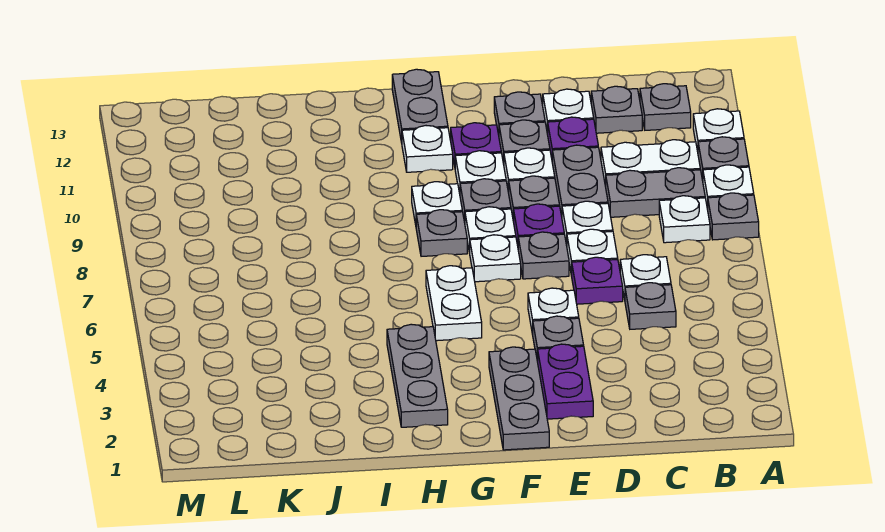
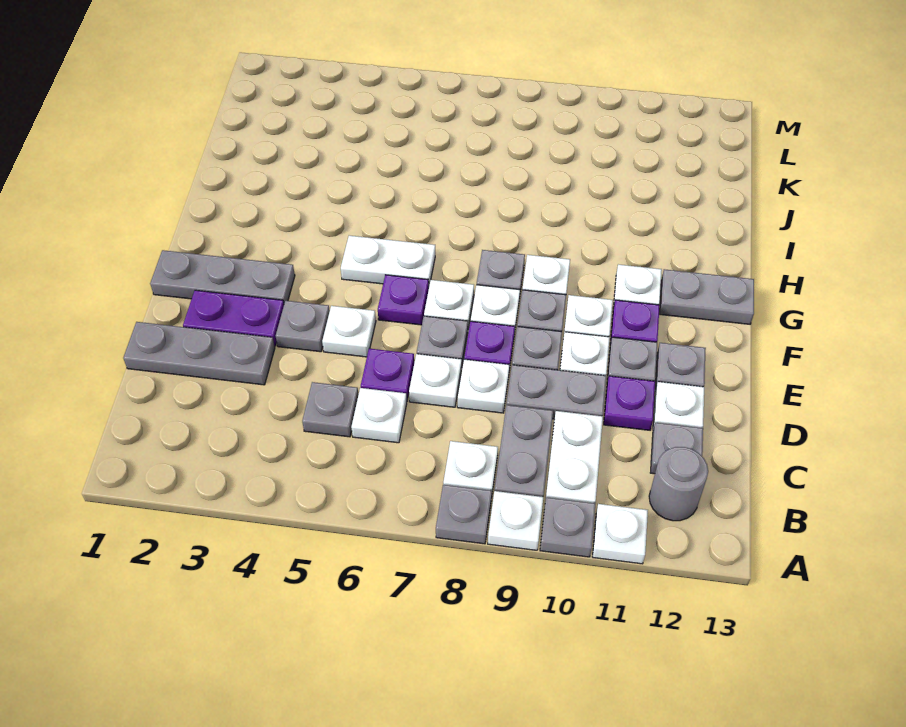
grey plate B12 level 1 -> grey round brick B12 level 1
none -> purple plate F6 level 1
grey plate H2:H4 level 1 -> grey plate D1:D3 level 1

